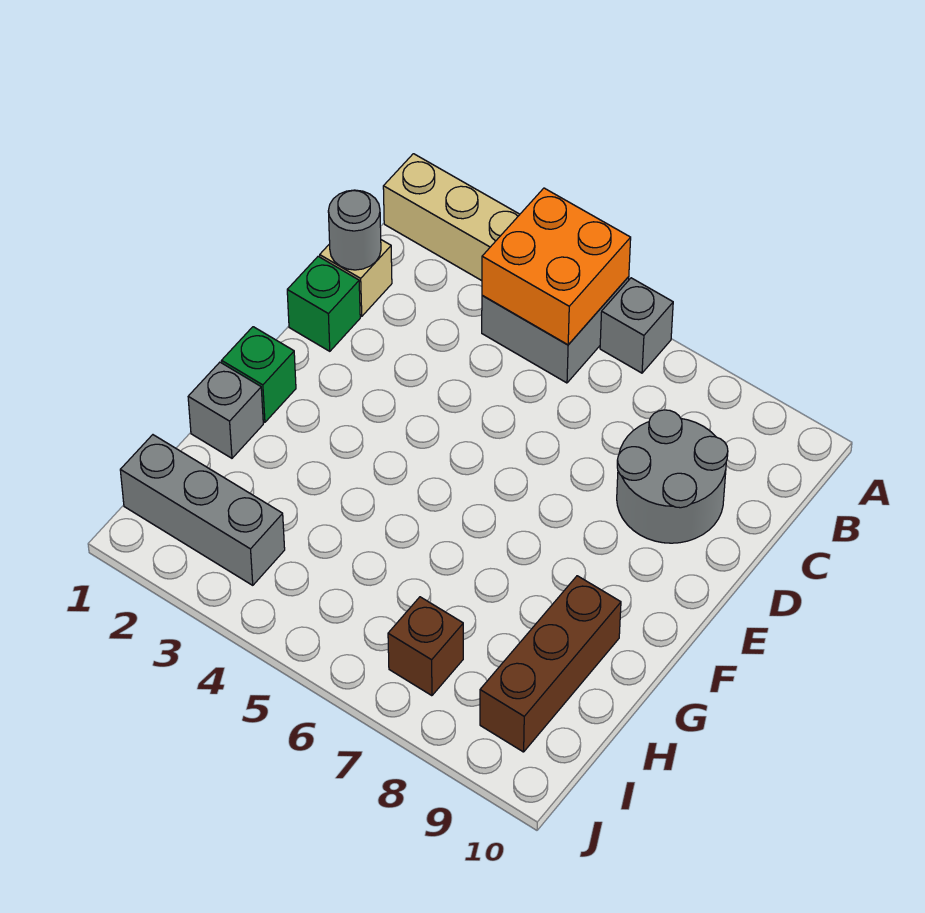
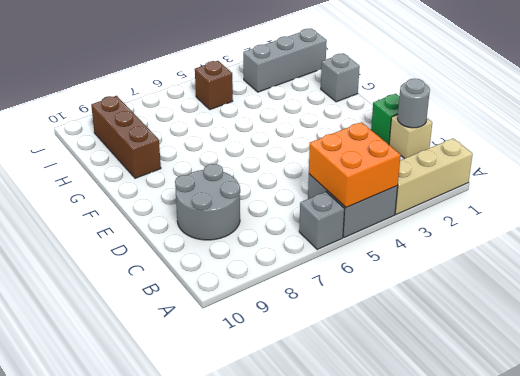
green brick F1 level 1 -> none
brown brick I7 level 1 -> brown brick I5 level 1

